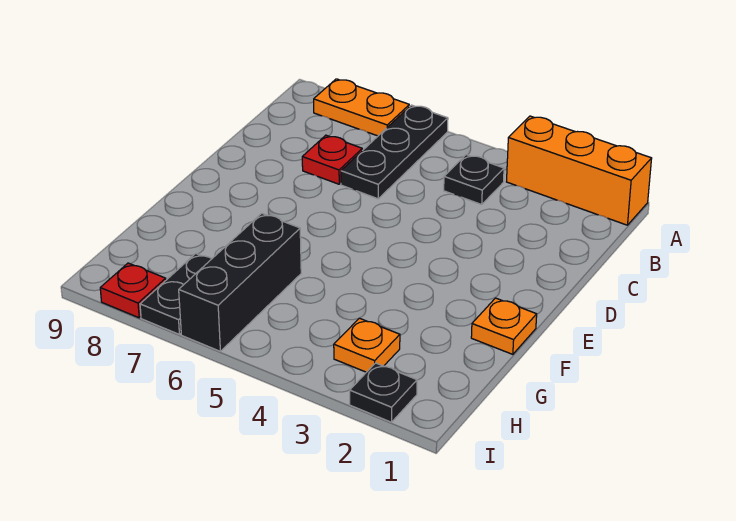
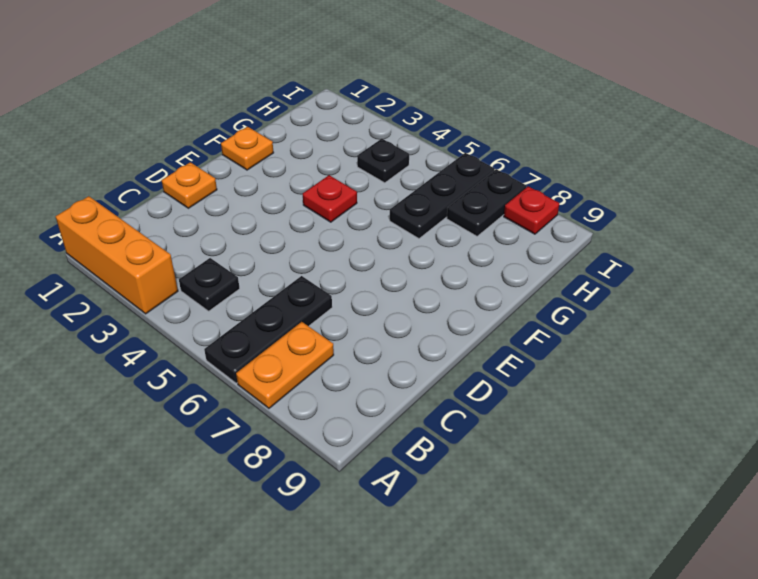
orange plate A7:A8 level 1 -> orange plate A7:B7 level 1
red plate C7 level 1 -> red plate F4 level 1
black brick G6:I6 level 1 -> black plate G6:I6 level 1
orange plate H3 level 1 -> orange plate D1 level 1
black plate I2 level 1 -> black plate H4 level 1

